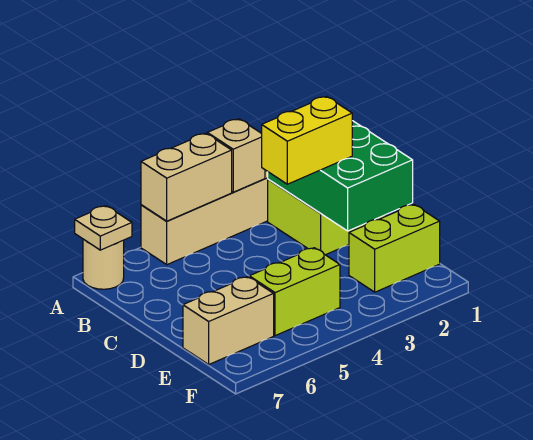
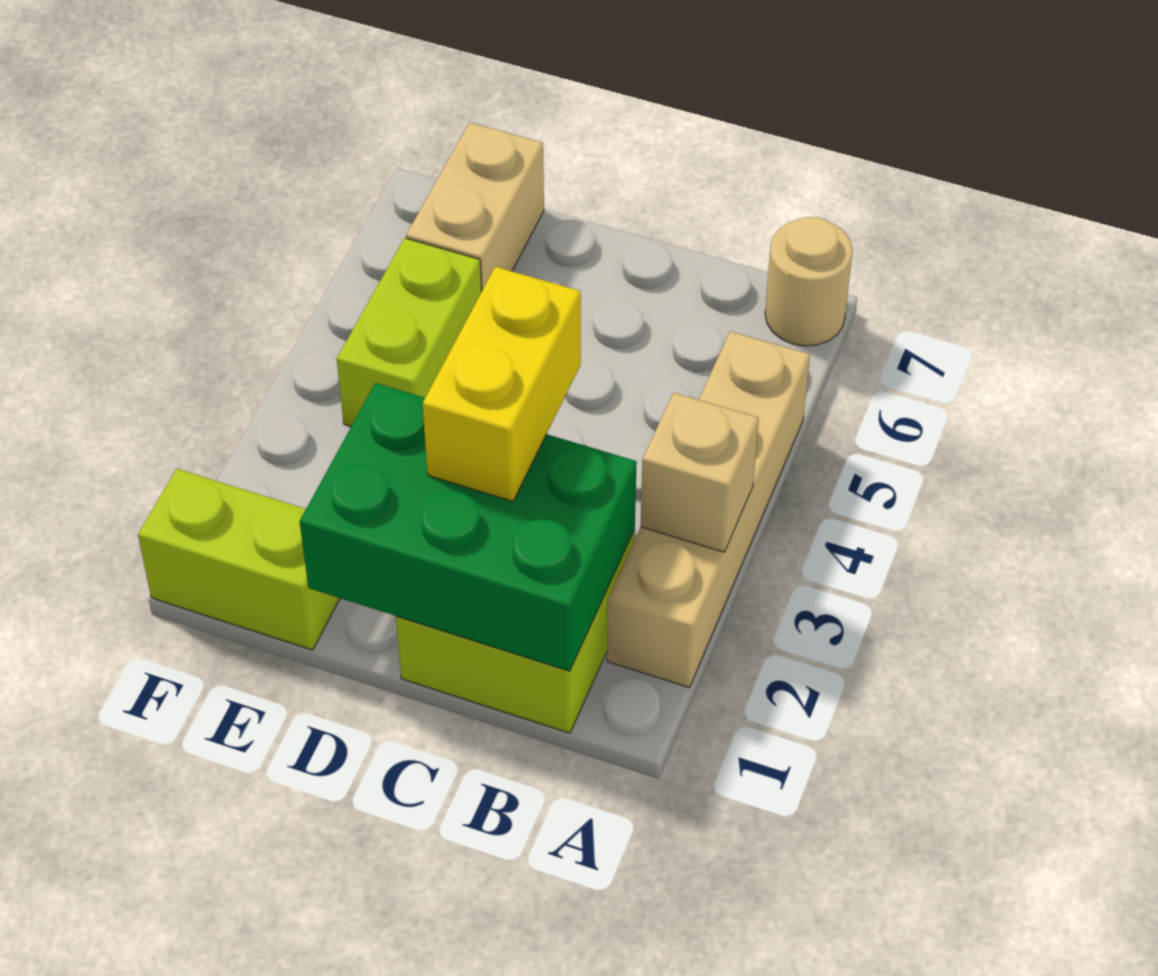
tan brick A4:A5 level 2 -> none
tan plate A7 level 2 -> none
lime brick E1:E2 level 1 -> lime brick E1:F1 level 1

